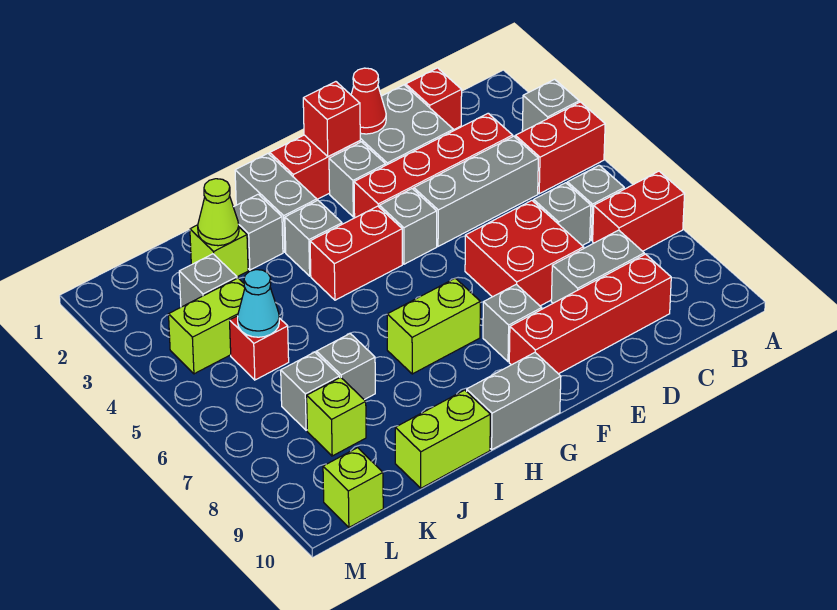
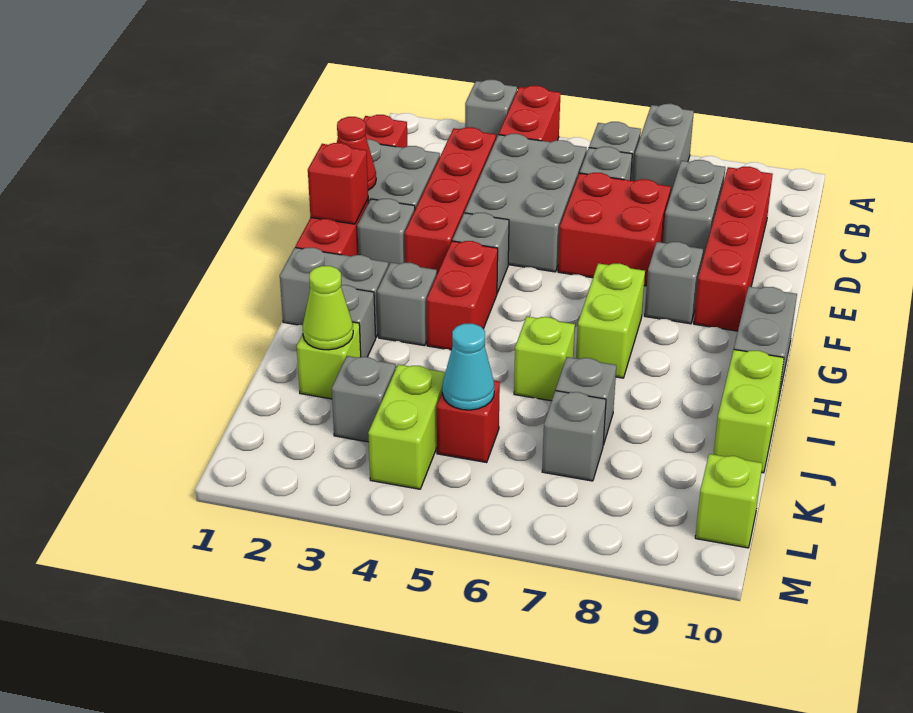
red brick A7:B7 level 1 -> grey brick A7:B7 level 1
grey brick C4:E4 level 1 -> grey brick C4:E5 level 1
lime brick K8 level 1 -> lime brick I6 level 1

